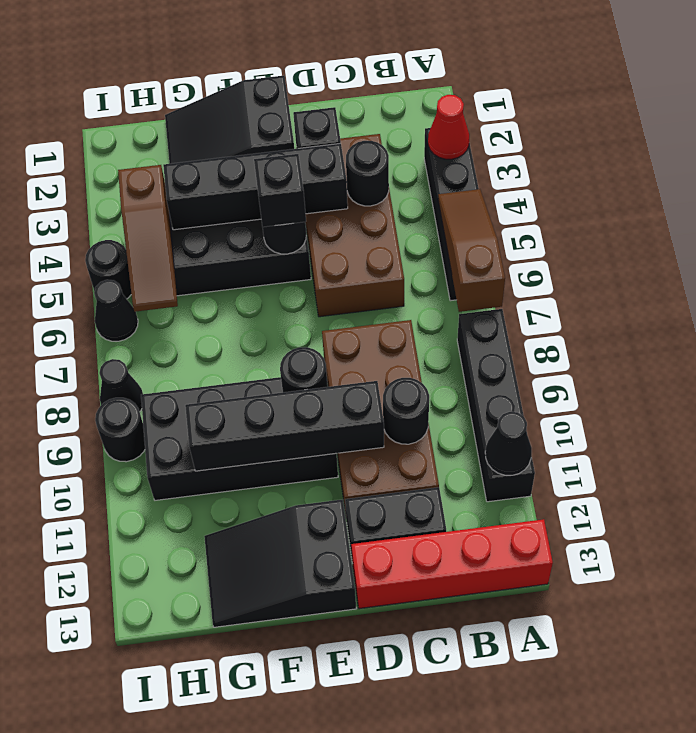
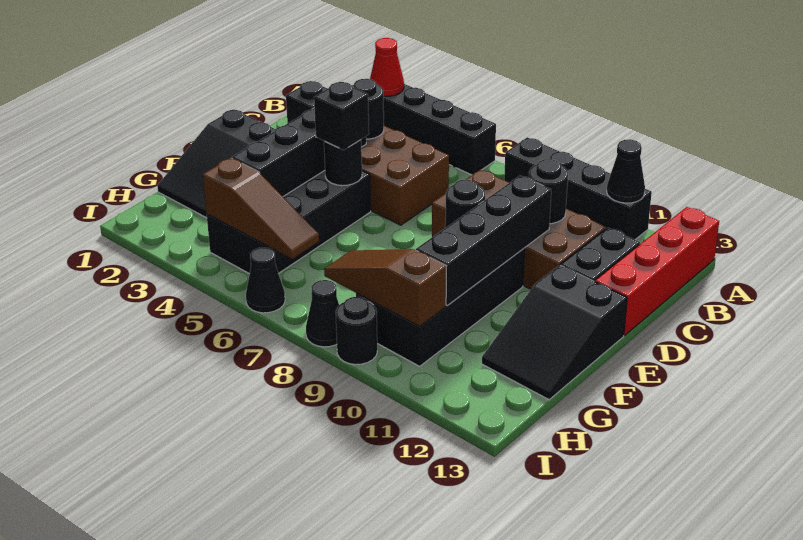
brown slope A5:A7 level 2 top 7 -> brown slope H8:H10 level 2 top 10
black round brick I5 level 1 -> none

